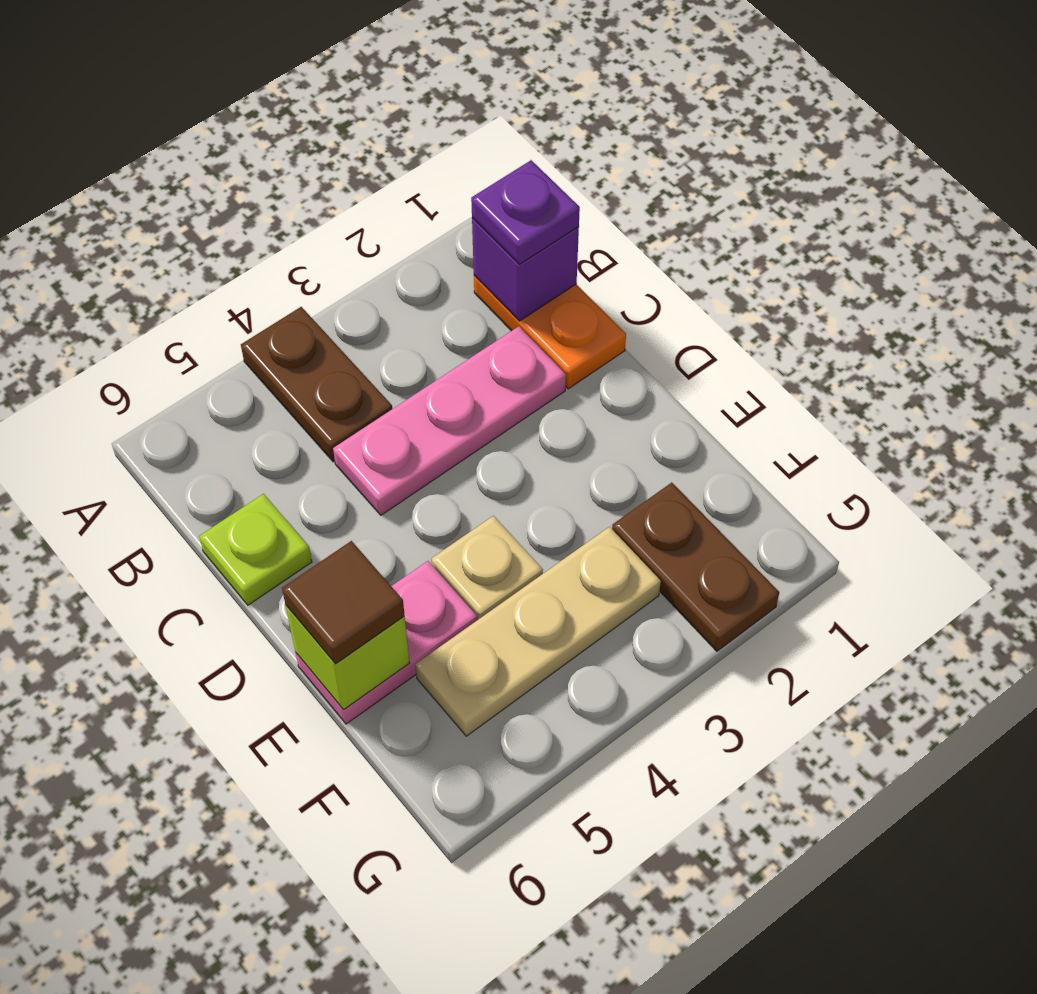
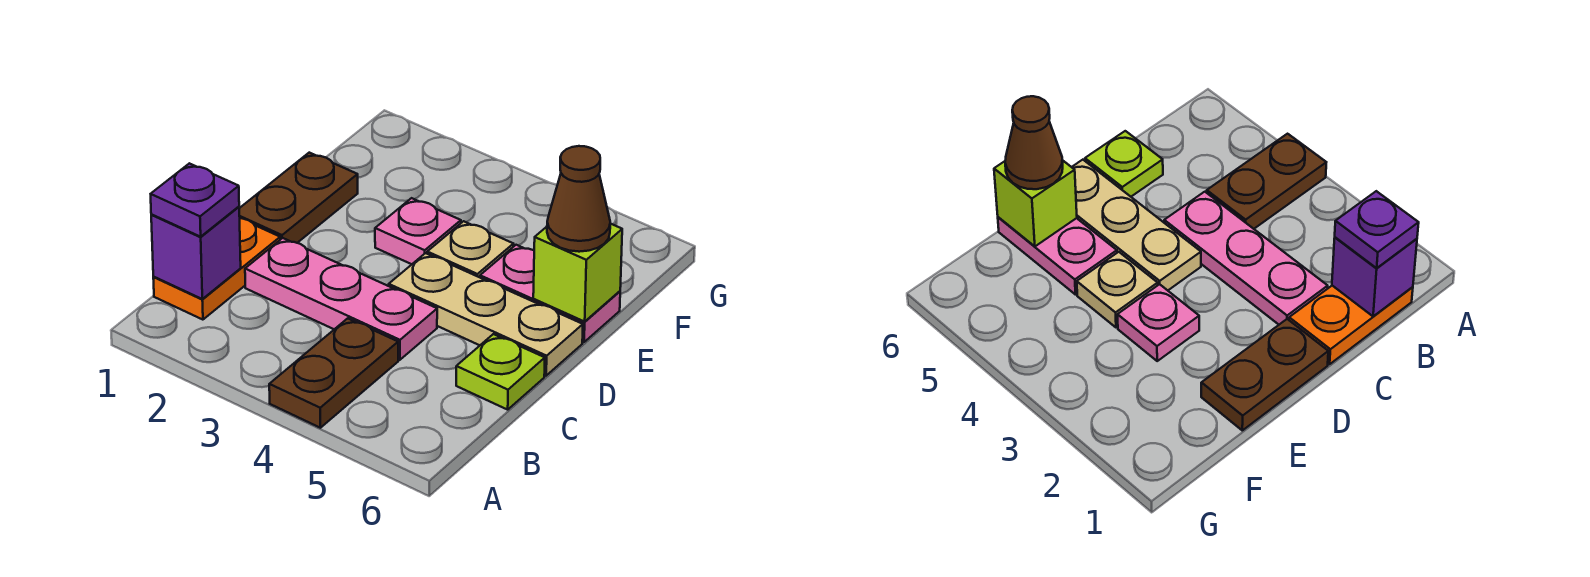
none -> pink plate E3 level 1
brown tile E6 level 3 -> brown cone E6 level 3
brown plate F2:G2 level 1 -> brown plate D1:E1 level 1
tan plate F3:F5 level 1 -> tan plate D4:D6 level 1

